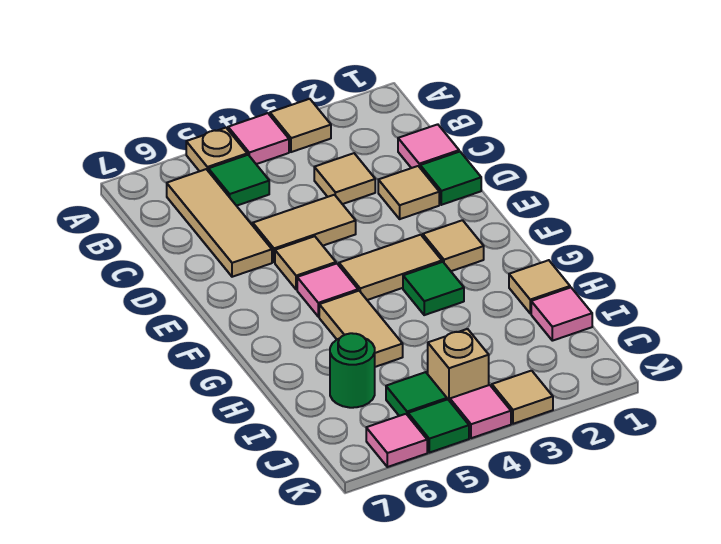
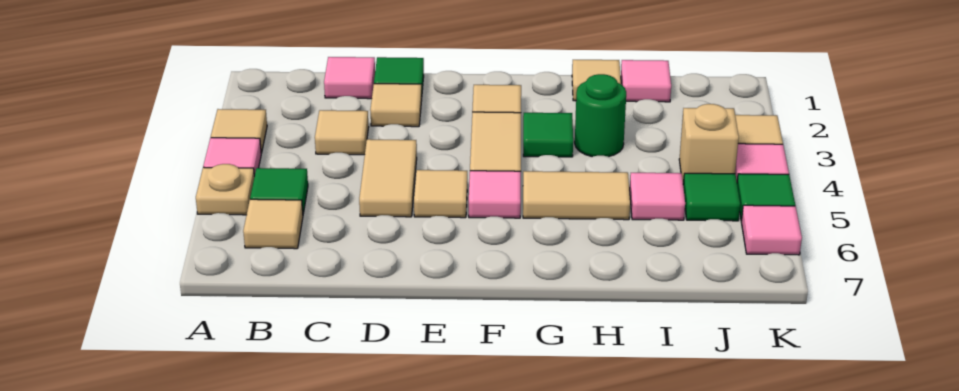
tan tile B6:D6 level 1 -> tan tile B6 level 1
none -> pink tile I5 level 1
green round brick I6 level 1 -> green round brick H3 level 1

